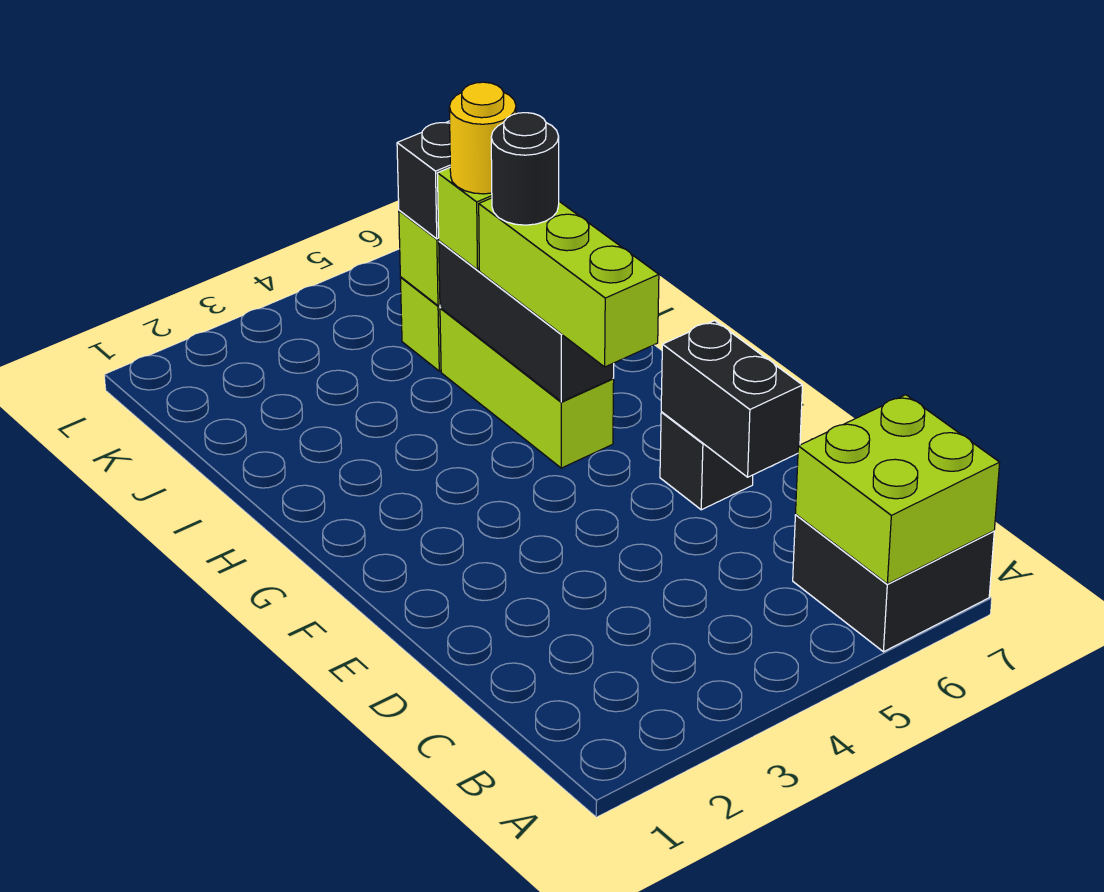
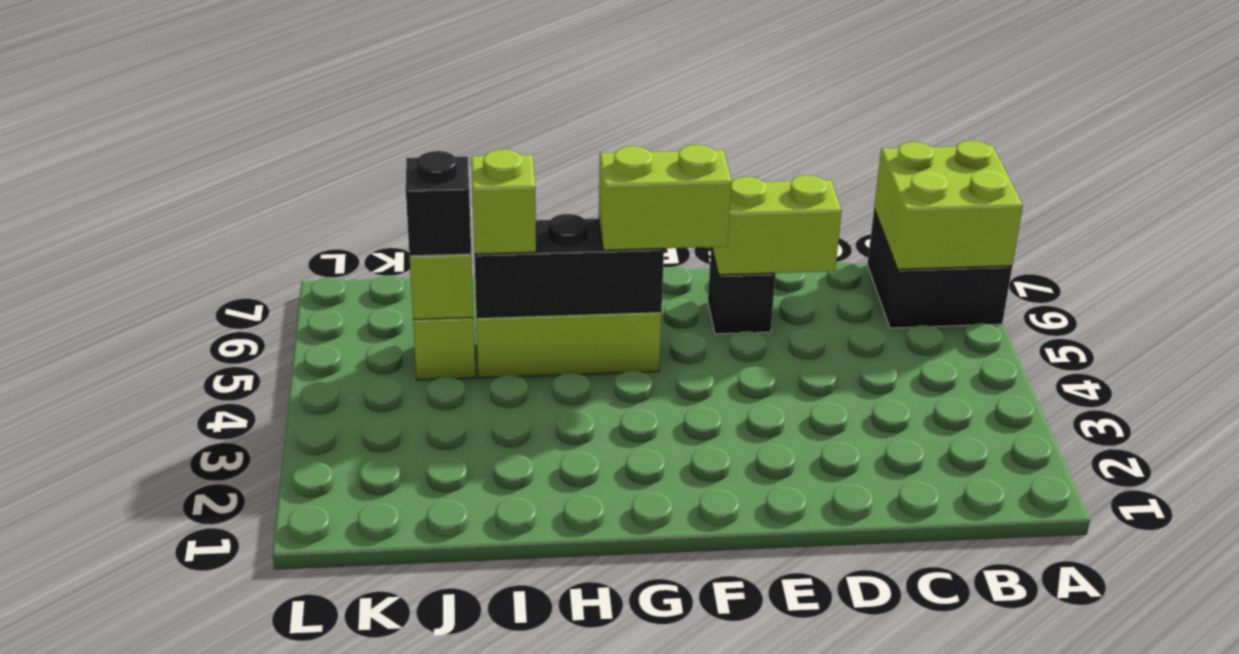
black brick D6:E6 level 2 -> lime brick D6:E6 level 2
lime brick F5:H5 level 3 -> lime brick F5:G5 level 3
black round brick H5 level 4 -> none
yellow round brick I5 level 4 -> none

